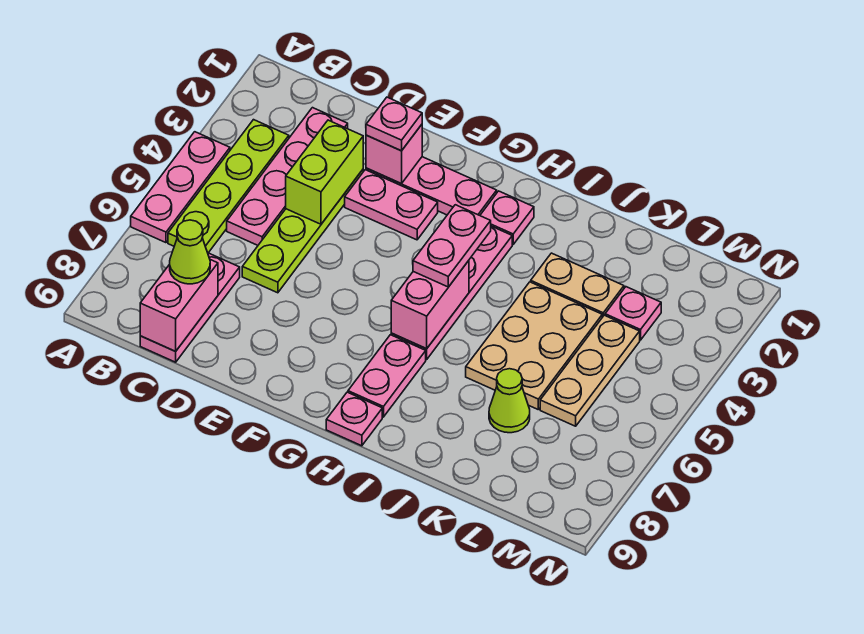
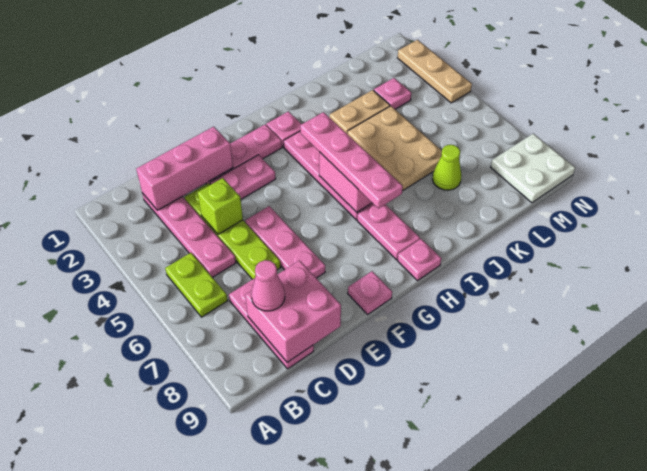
pink plate A4:A6 level 1 -> pink plate E5:E7 level 1
lime plate B3:B6 level 1 -> lime plate B5:B6 level 1
pink brick C8:C9 level 2 -> pink brick C8:D9 level 2
lime cone C8 level 3 -> pink cone C8 level 3
lime brick D3:D4 level 2 -> lime brick D4 level 2
pink brick E2 level 2 -> pink brick C2:E2 level 2
pink plate E2 level 3 -> pink plate F9 level 1
pink plate H4:H5 level 3 -> pink plate H4:H7 level 3
tan plate L4:L6 level 1 -> tan plate N2:N4 level 1
none -> white plate M8:N9 level 1

